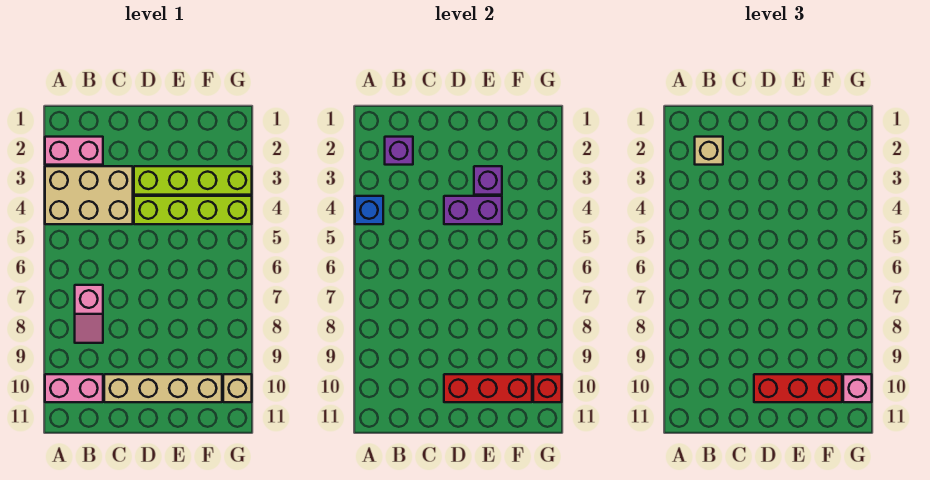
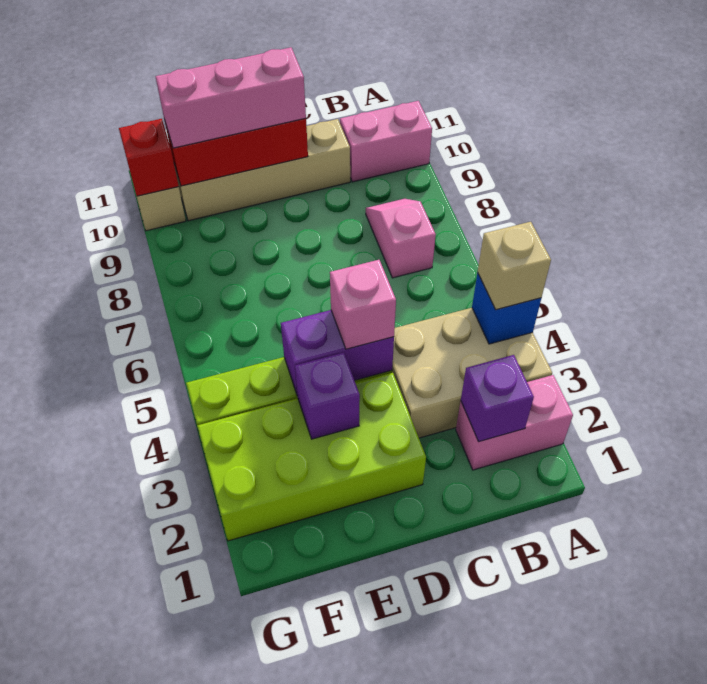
tan brick B2 level 3 -> tan brick A4 level 3
lime brick D3:G3 level 1 -> lime brick D2:G3 level 1
red brick D10:F10 level 3 -> pink brick D10:F10 level 3
pink brick G10 level 3 -> pink brick D4 level 3

